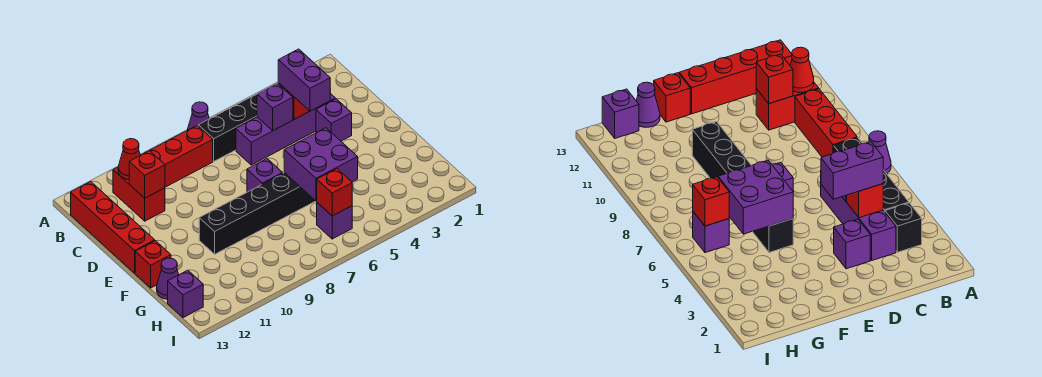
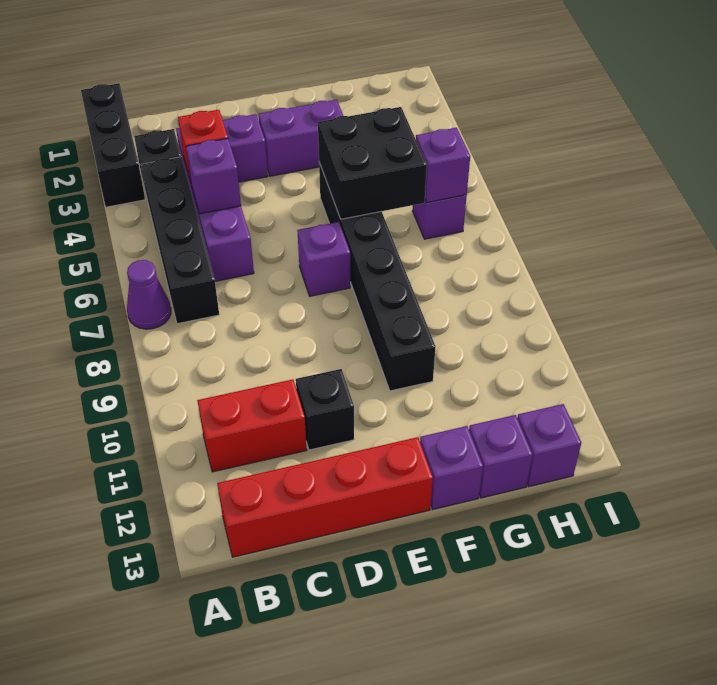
none -> black brick A1:A3 level 1
red brick B8:B10 level 1 -> none
red cone B11 level 2 -> none
purple brick C4:D4 level 3 -> purple brick E3:F3 level 1
red brick C11 level 2 -> none
none -> black brick D11 level 1
purple brick F5:G6 level 2 -> black brick F5:G6 level 2
red brick F13 level 1 -> purple brick F13 level 1
purple cone G13 level 1 -> purple brick G13 level 1
red brick H6 level 2 -> purple brick H6 level 2

